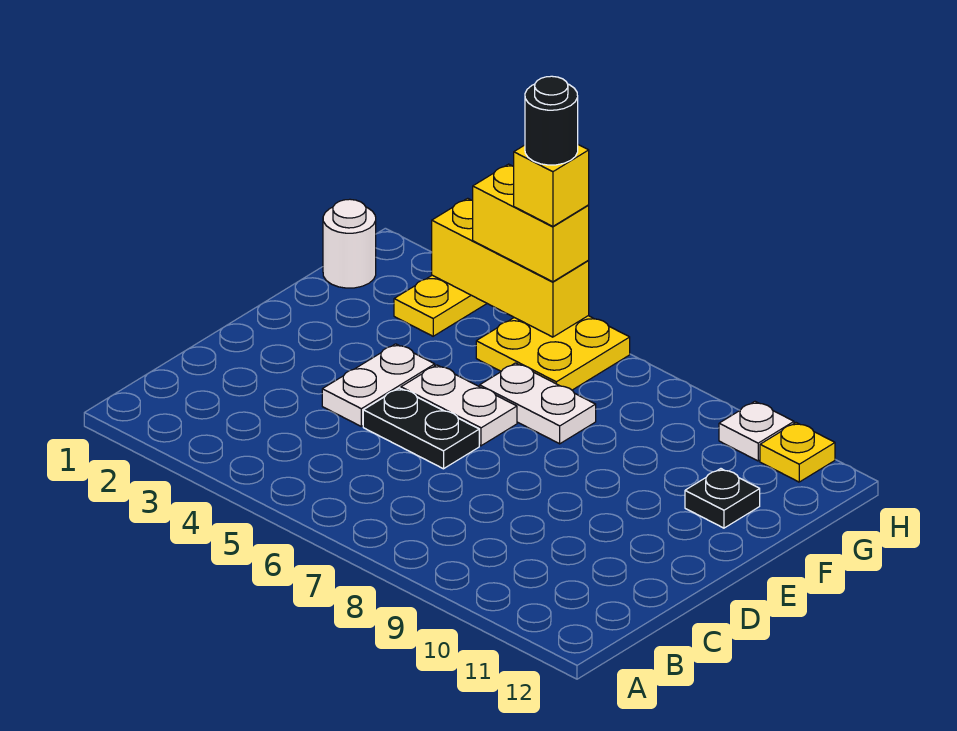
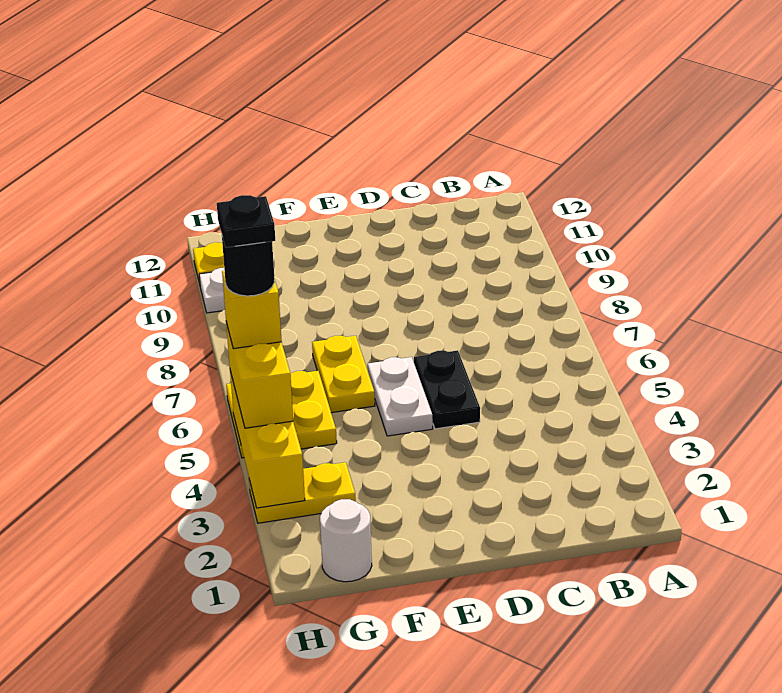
white plate D4:E4 level 1 -> none
white plate F6:F7 level 1 -> yellow plate F6:F7 level 1
black plate F11 level 1 -> black plate H5 level 6

